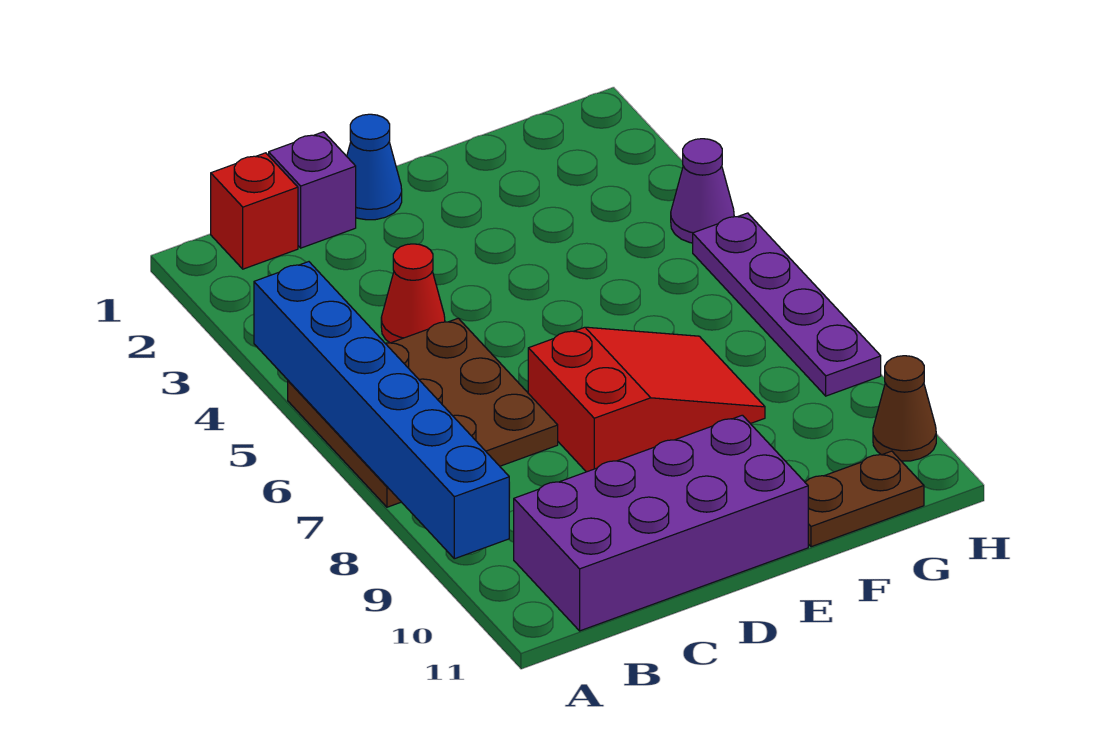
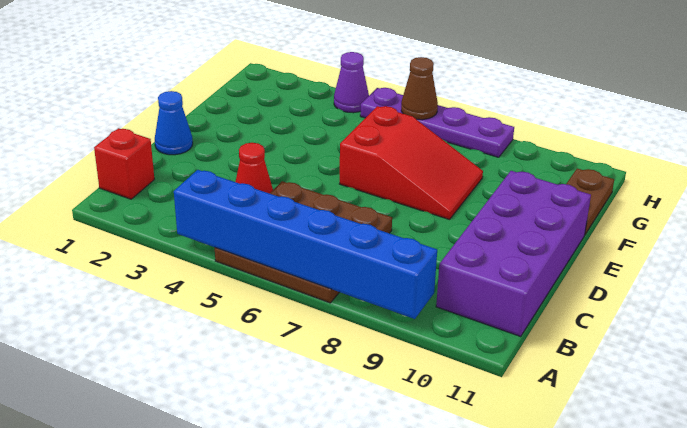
purple brick C1 level 1 -> none
red slope D7:F8 level 1 top D -> red slope E6:F8 level 1 top 6
brown cone H10 level 1 -> brown cone H6 level 2

